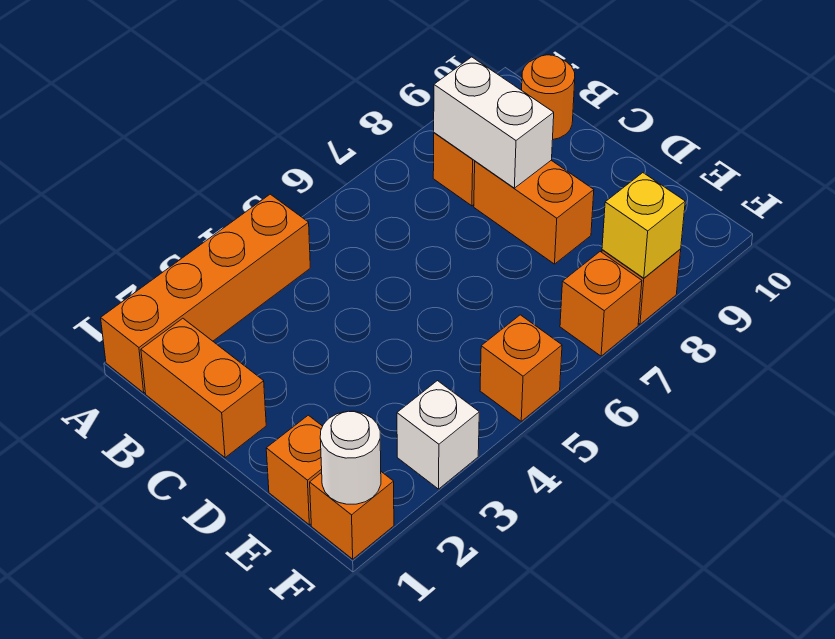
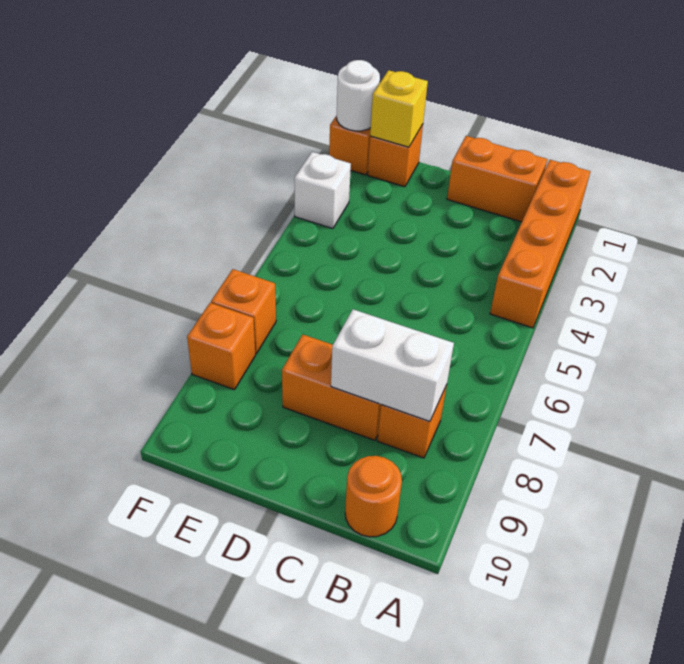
orange brick F5 level 1 -> none
yellow brick F8 level 2 -> yellow brick E1 level 2

